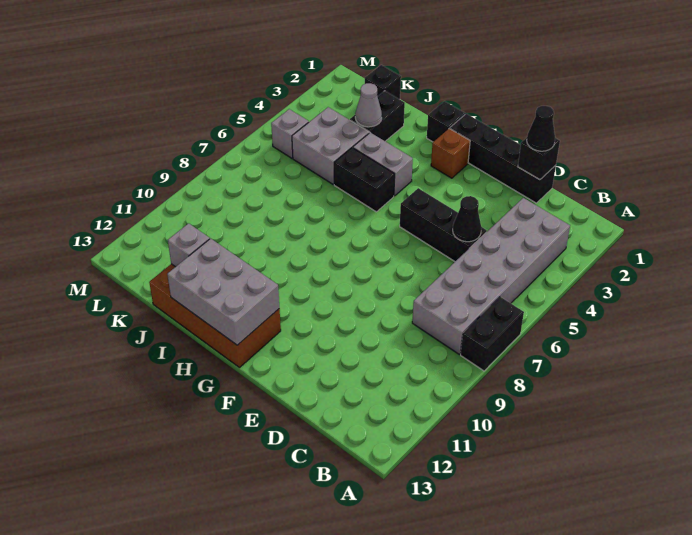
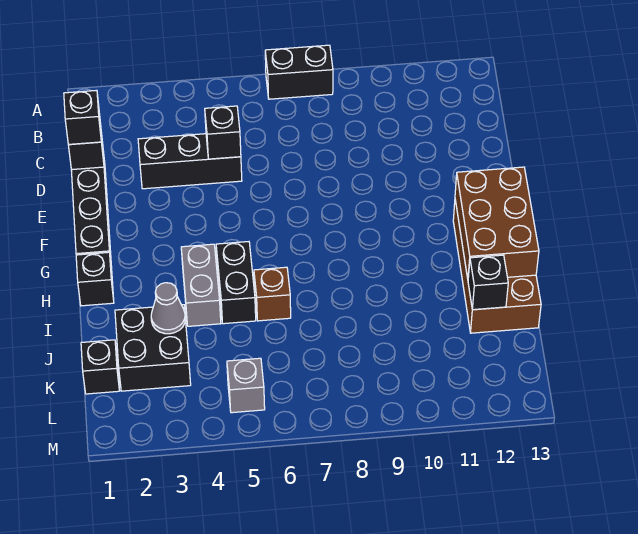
grey brick B3:C8 level 1 -> none
black cone D1 level 3 -> black brick D1 level 3
black brick D5:F5 level 1 -> black brick D3:D5 level 1
black cone D5 level 2 -> black brick D5 level 2
brown brick G2 level 1 -> brown brick I6 level 1
grey brick G12:I13 level 2 -> brown brick G12:I13 level 2
black brick J2:J3 level 1 -> black brick J2:K3 level 1
grey brick J4:K5 level 1 -> none
grey brick J12 level 2 -> black brick J12 level 2

